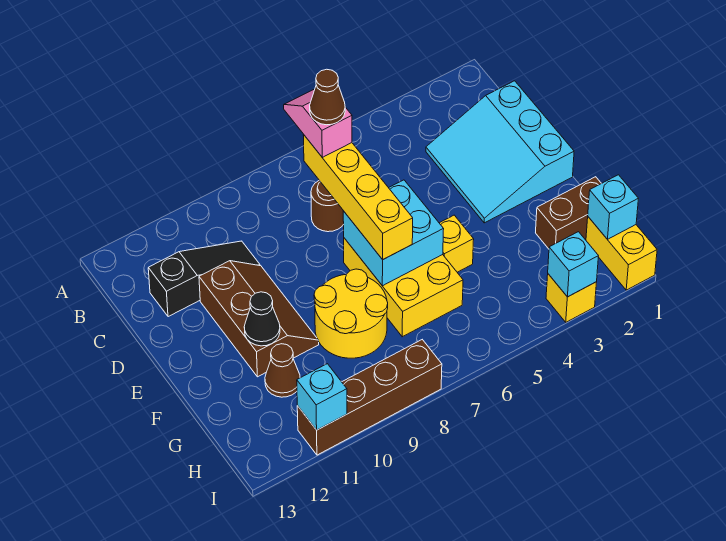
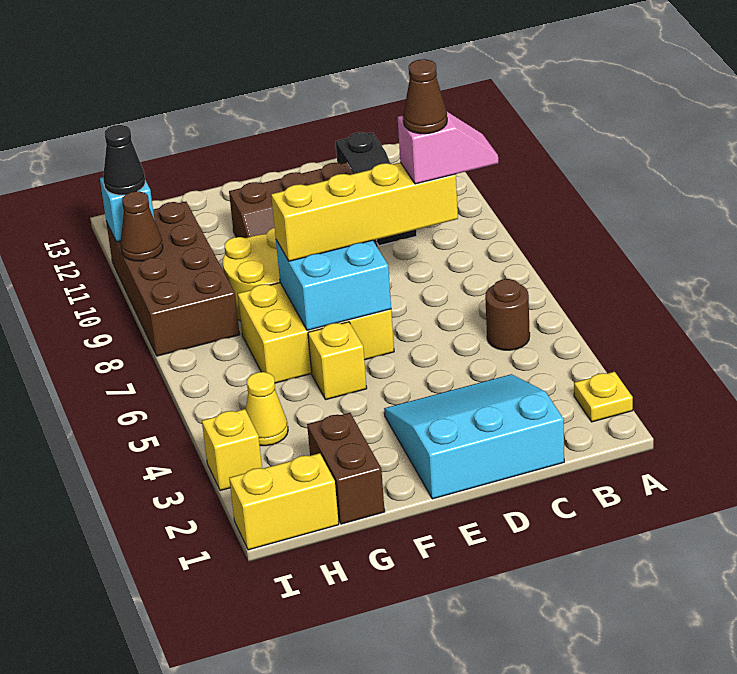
none -> yellow plate A2 level 1
brown round brick C7 level 1 -> brown round brick B5 level 1
black cone F11 level 2 -> black cone I11 level 3
brown cone G11 level 1 -> brown cone I10 level 2
cyan brick H1 level 2 -> none
none -> yellow cone H4 level 1
cyan brick I3 level 2 -> none
brown brick I8:I11 level 1 -> brown brick H8:I11 level 1

